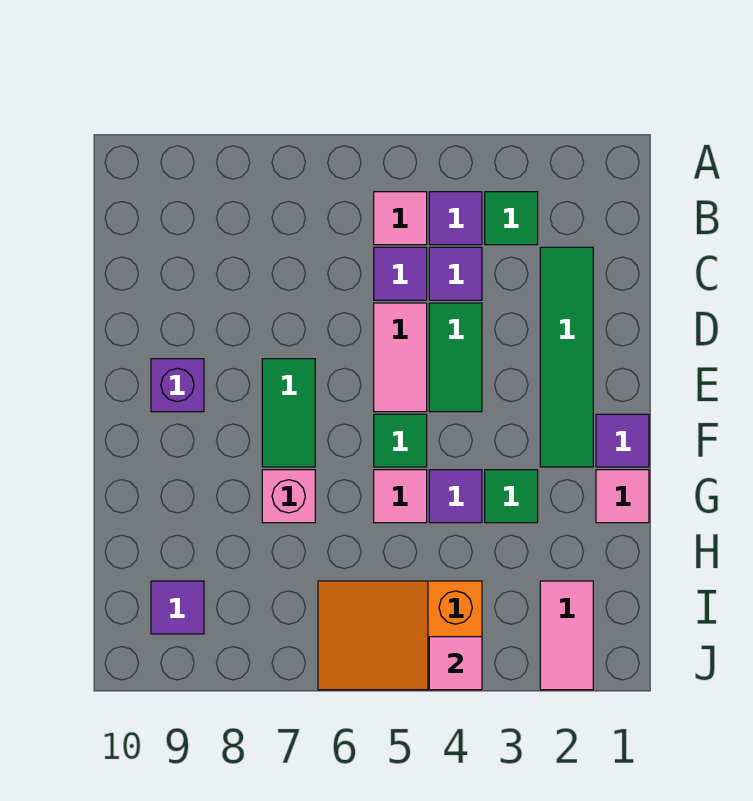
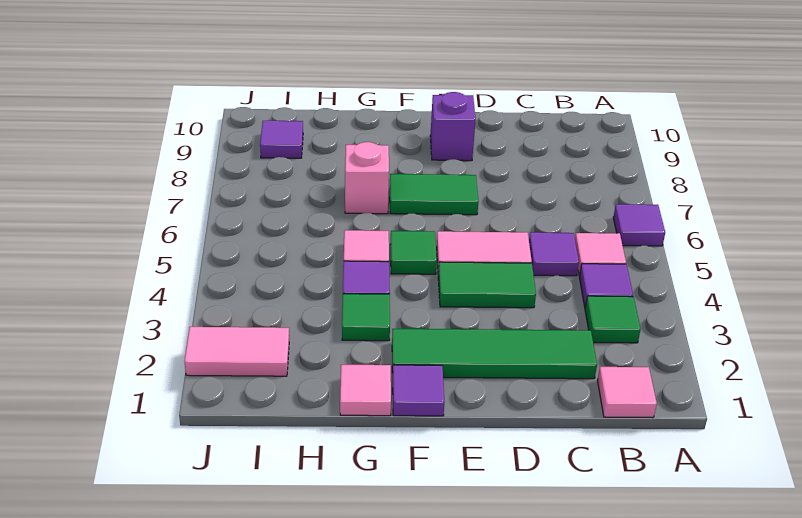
purple tile C4 level 1 -> purple tile A6 level 1
orange slope I4:J6 level 1 top 4 -> none
pink tile J4 level 2 -> pink tile B1 level 1

